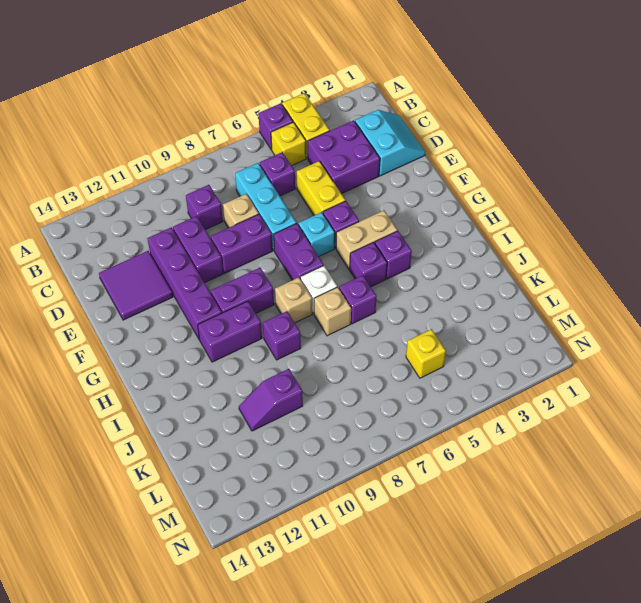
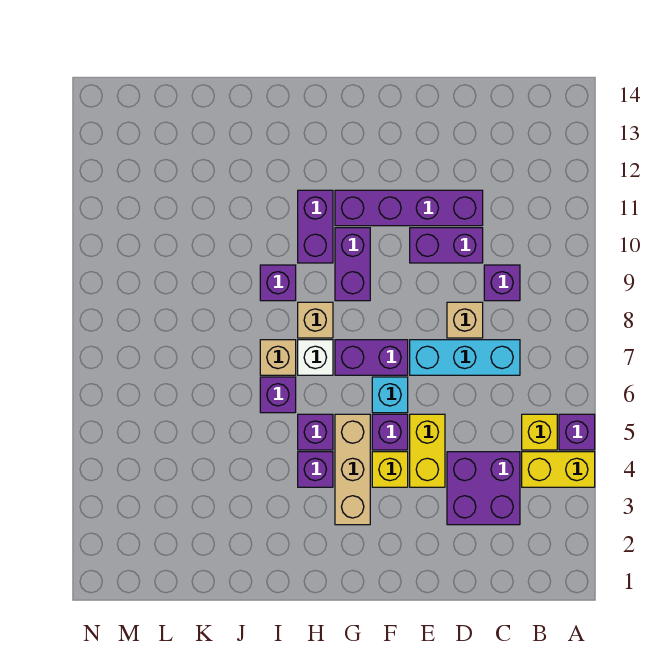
cyan slope C1:D2 level 1 top 2 -> none
purple brick C6 level 1 -> none
yellow brick D5:E5 level 1 -> yellow brick E4:E5 level 1
purple tile D12:E13 level 1 -> none
purple brick E8:E9 level 1 -> none
tan brick G4:G5 level 1 -> tan brick G3:G5 level 1
purple slope K10:K11 level 1 top 10 -> none
yellow brick L5 level 1 -> yellow brick F4 level 1

